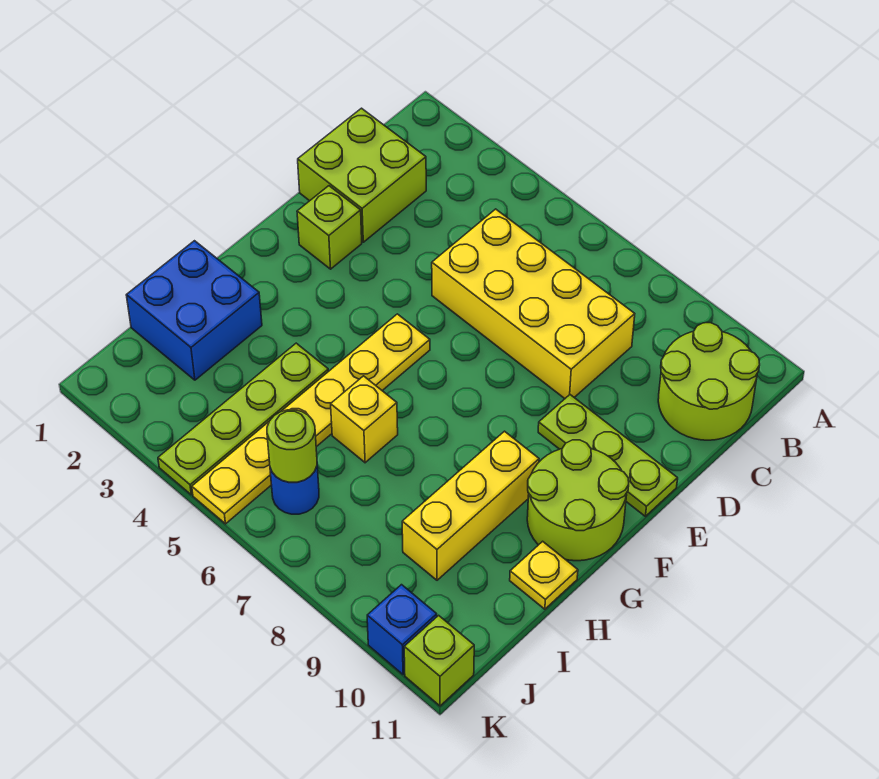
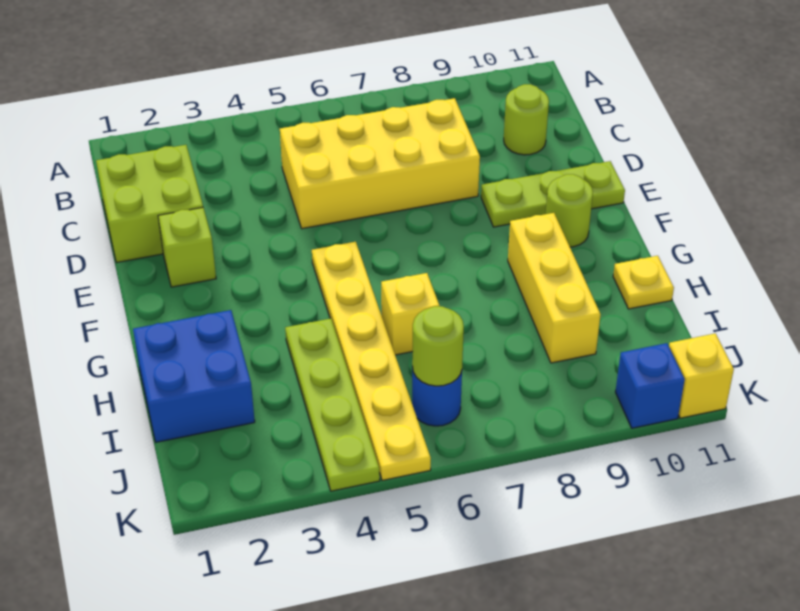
lime round brick B10:C11 level 1 -> lime round brick C10 level 1
lime round brick F10:G11 level 1 -> lime round brick F10 level 1
lime brick K11 level 1 -> yellow brick K11 level 1

